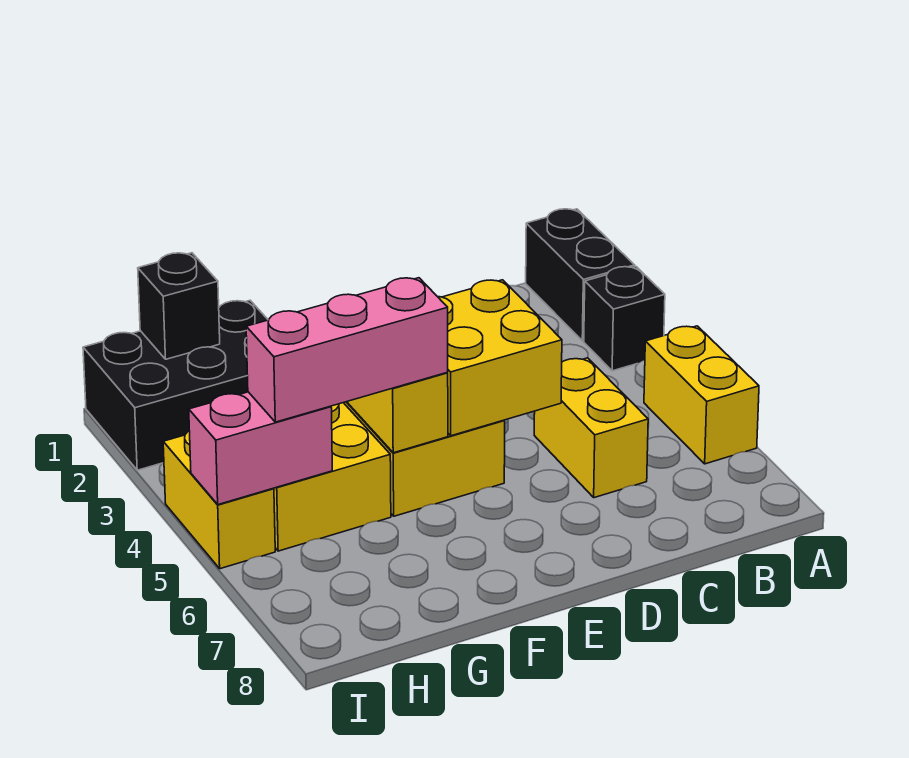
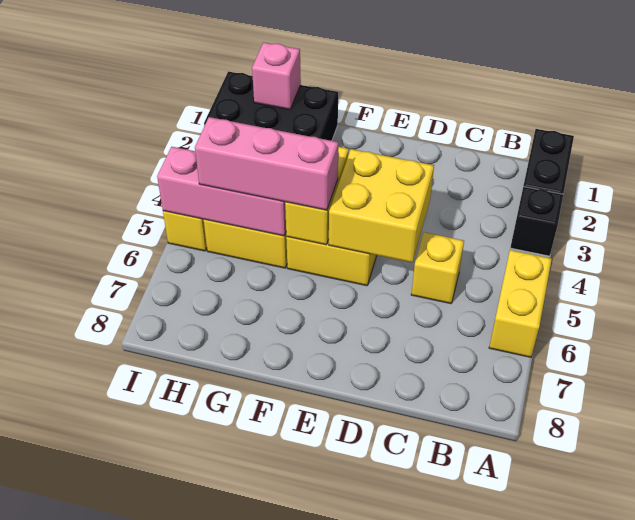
yellow brick C5:C6 level 1 -> yellow brick C5 level 1
black brick H1 level 2 -> pink brick H1 level 2
pink brick H5:I5 level 2 -> pink brick G5:I5 level 2

